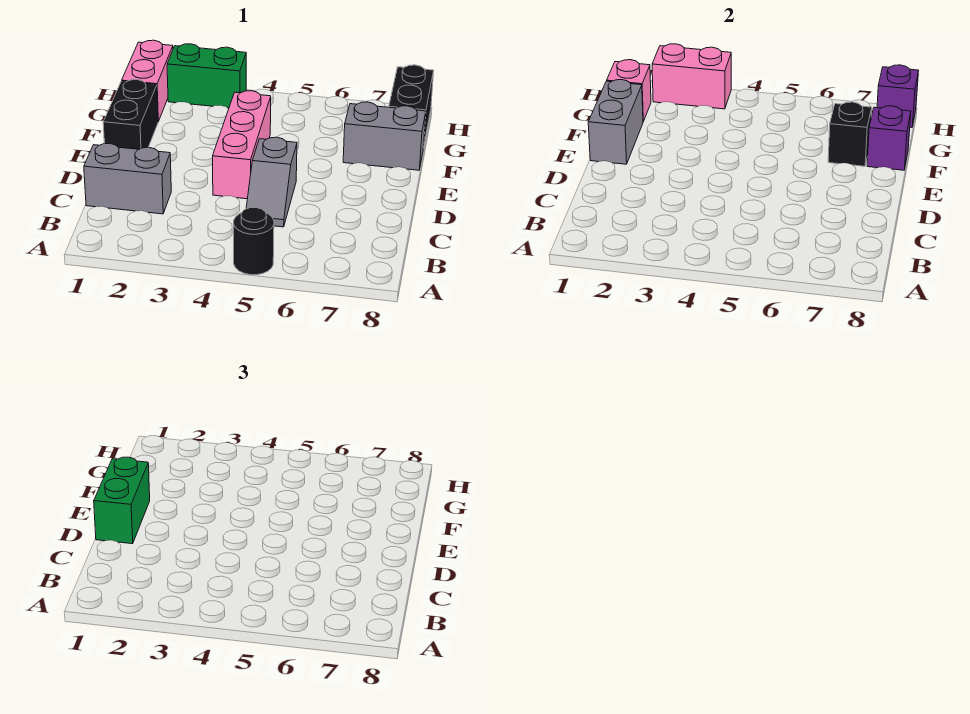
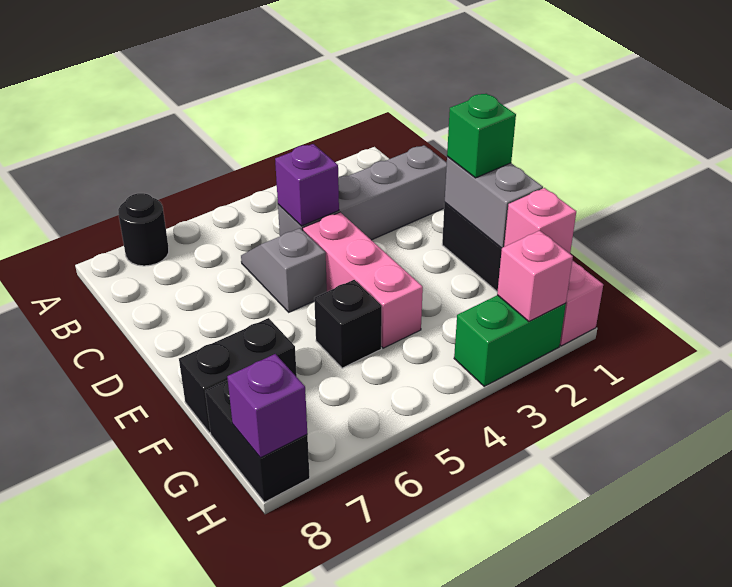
black round brick A5 level 1 -> black round brick A7 level 1
grey brick C1:C2 level 1 -> grey brick C1:C4 level 1
green brick D1:E1 level 3 -> green brick E1 level 3
grey brick F7:F8 level 1 -> black brick F7:F8 level 1
black brick F7 level 2 -> black brick F5 level 1
purple brick F8 level 2 -> purple brick C4 level 2
pink brick H2:H3 level 2 -> pink brick H2 level 2

